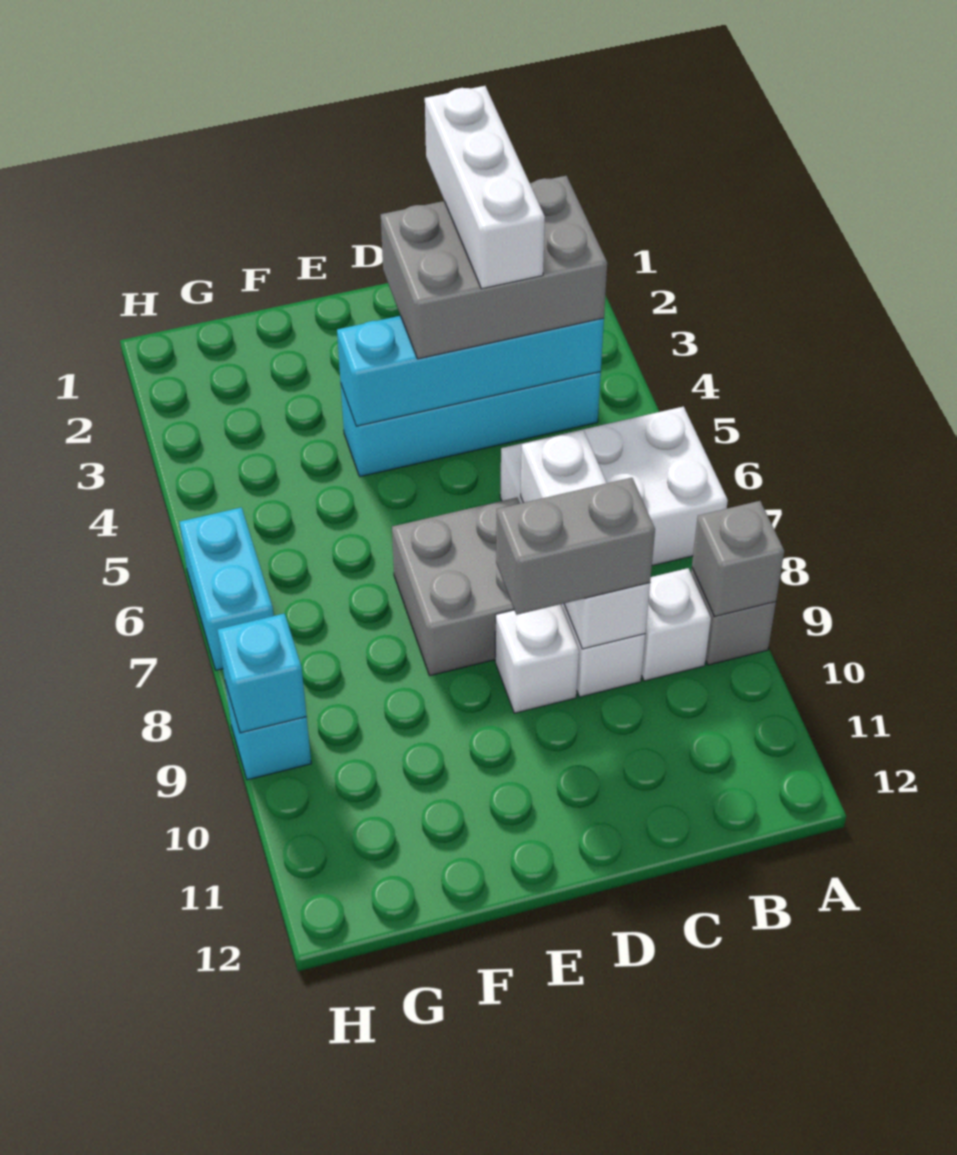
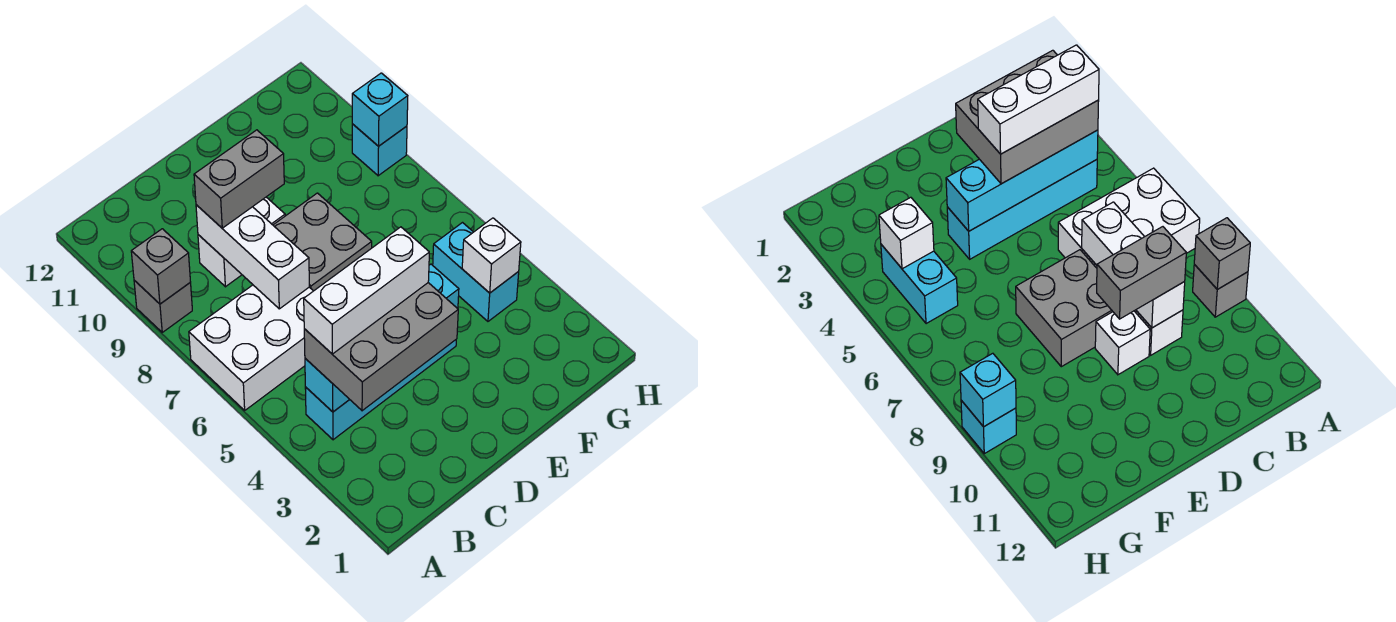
white brick B9 level 1 -> white brick G4 level 2
white brick C2:C4 level 4 -> white brick B4:D4 level 4
cyan brick H6:H7 level 1 -> cyan brick G4:G5 level 1

